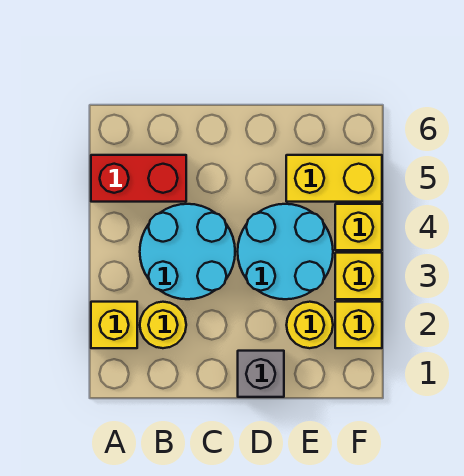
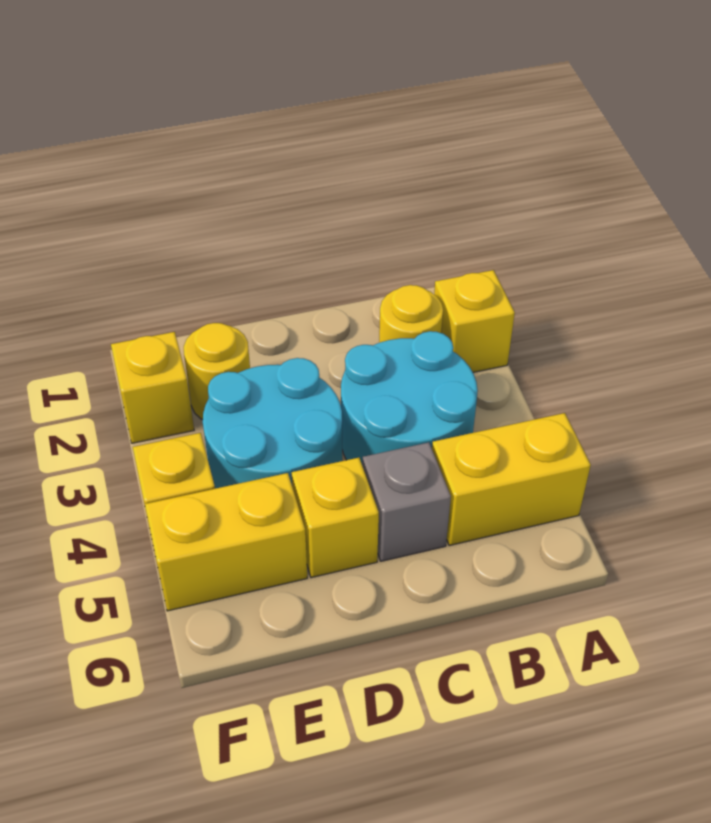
red brick A5:B5 level 1 -> yellow brick A5:B5 level 1
grey brick D1 level 1 -> grey brick C5 level 1
yellow brick F3 level 1 -> yellow brick D5 level 1

